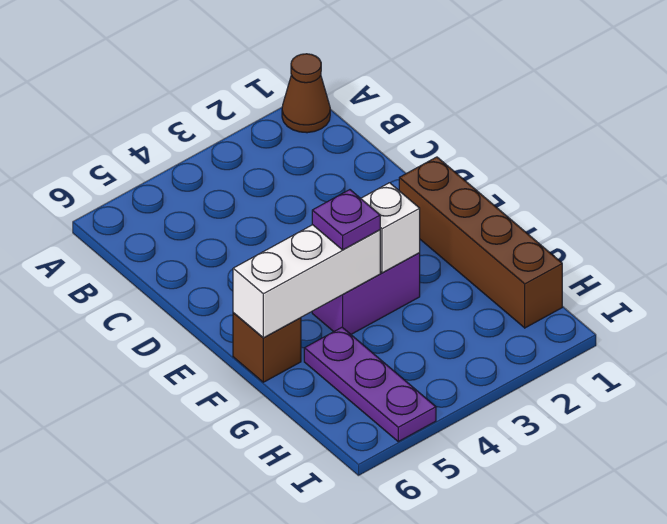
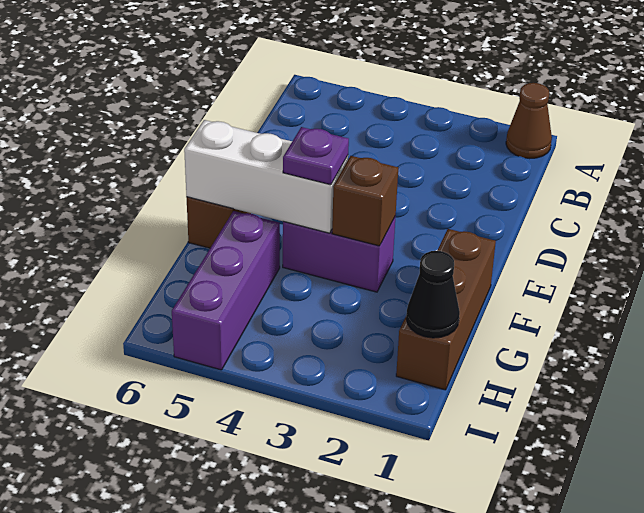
brown brick E1:H1 level 1 -> brown brick F1:H1 level 1
white brick F3 level 2 -> brown brick F3 level 2
purple plate G5:I5 level 1 -> purple brick G5:I5 level 1
none -> black cone H1 level 2

